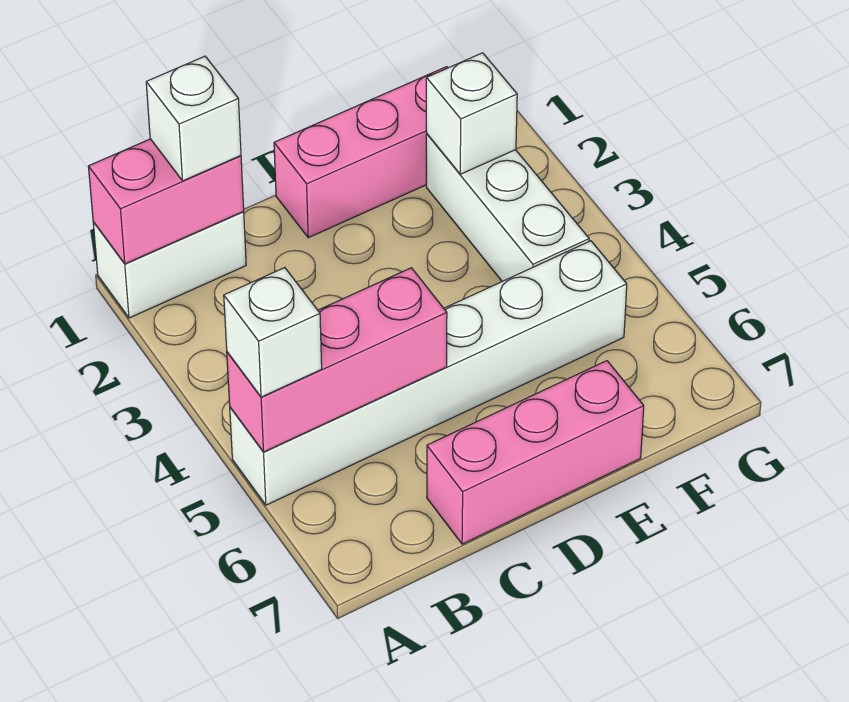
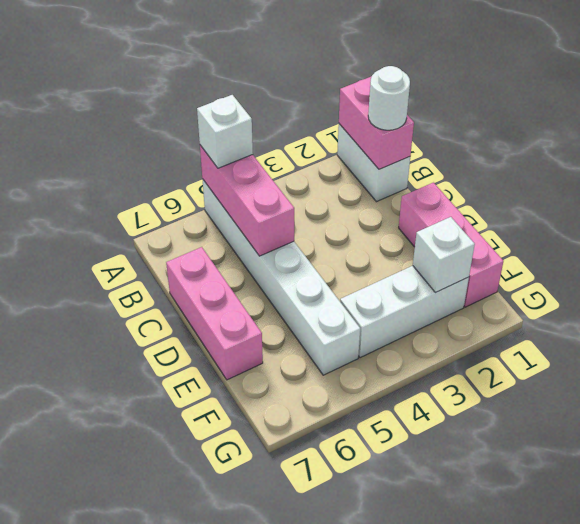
white brick B1 level 3 -> white round brick B1 level 3

